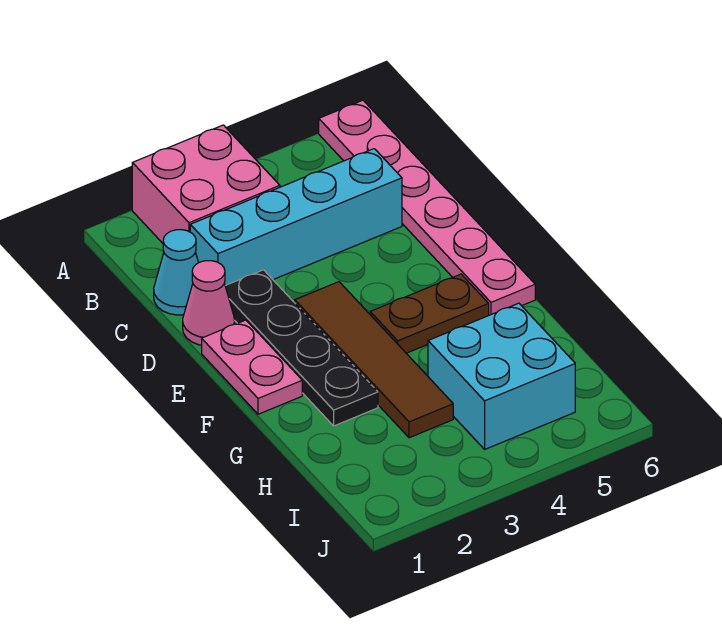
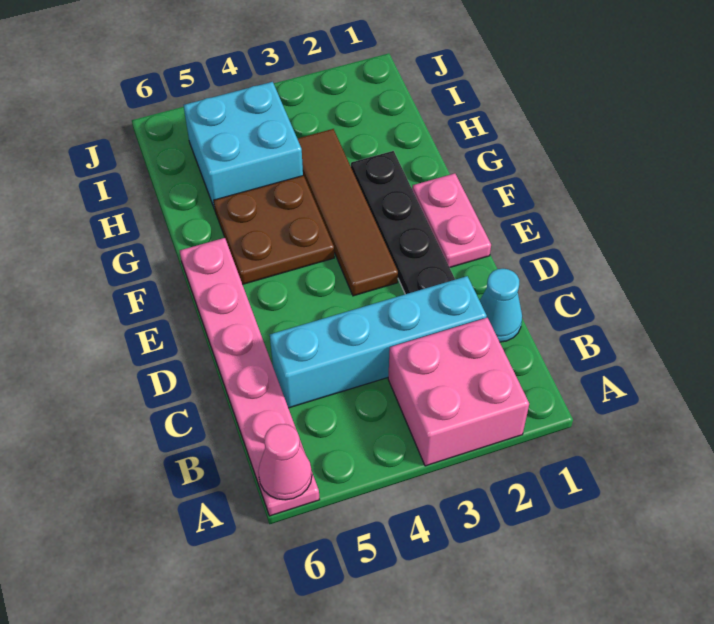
pink cone D1 level 1 -> pink cone A6 level 2
brown plate F4:F5 level 1 -> brown plate F4:G5 level 1

